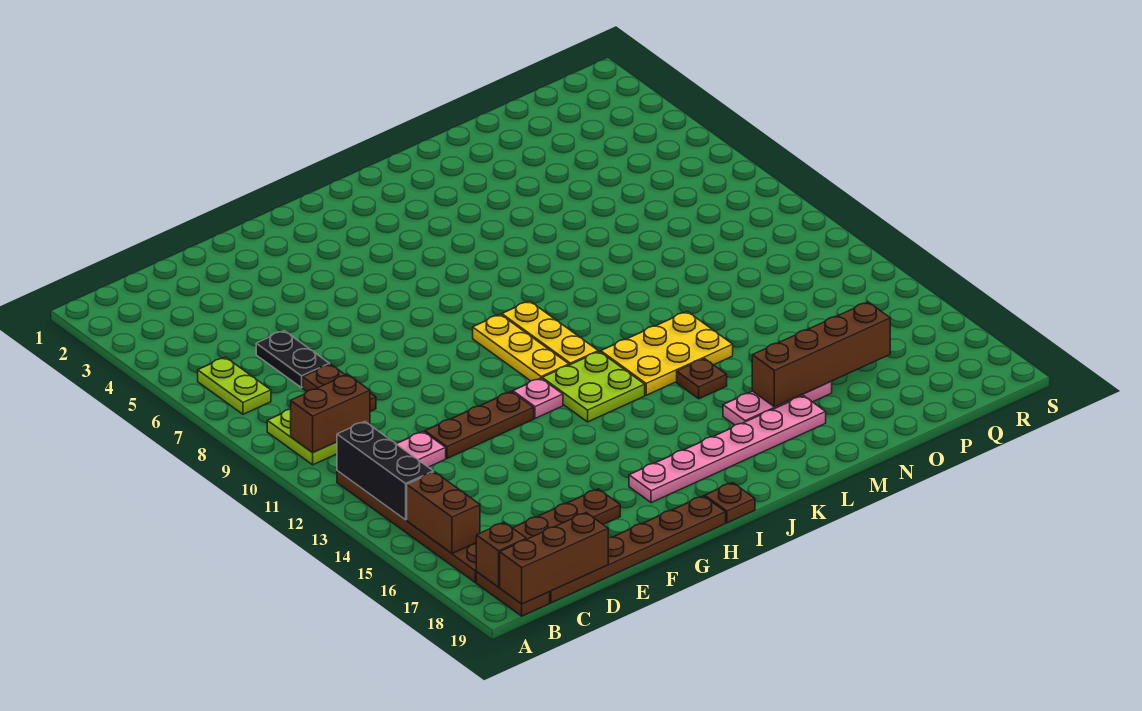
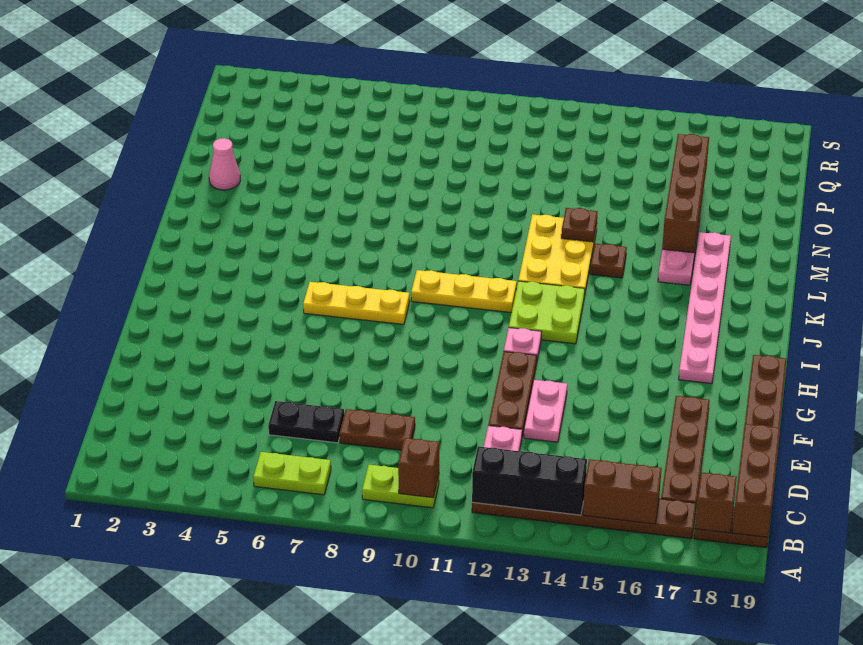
brown brick B10:C10 level 2 -> brown brick B10 level 2
none -> pink plate E13:F13 level 1
yellow plate I9:I11 level 1 -> yellow plate I6:I8 level 1
brown plate I19 level 1 -> brown plate M13 level 2
none -> pink cone N2 level 1

